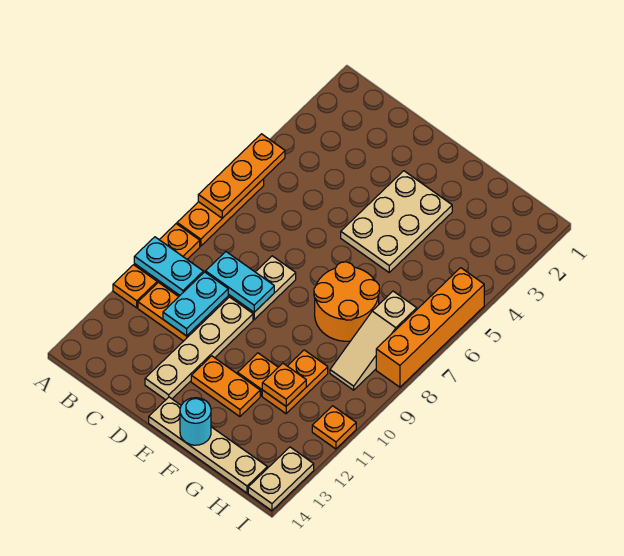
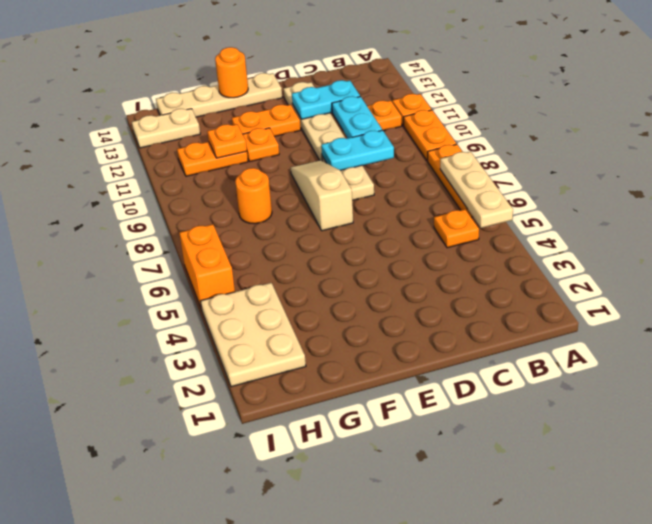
orange plate A5:A7 level 2 -> tan plate A5:A7 level 2
cyan plate A10:B10 level 2 -> cyan plate C12:D12 level 2
tan plate E3:F5 level 1 -> tan plate H2:I4 level 1
orange round brick F7:G8 level 1 -> orange round brick G8 level 1
cyan round brick F14 level 2 -> orange round brick F14 level 2
orange plate G10:G11 level 1 -> orange plate G11:H11 level 1
tan slope H7:H9 level 1 top 7 -> tan slope E7:E9 level 1 top 7
orange brick I5:I8 level 1 -> orange brick I5:I6 level 1
orange plate I11 level 1 -> orange plate B5 level 1
tan plate I13:I14 level 1 -> tan plate H13:I13 level 1

